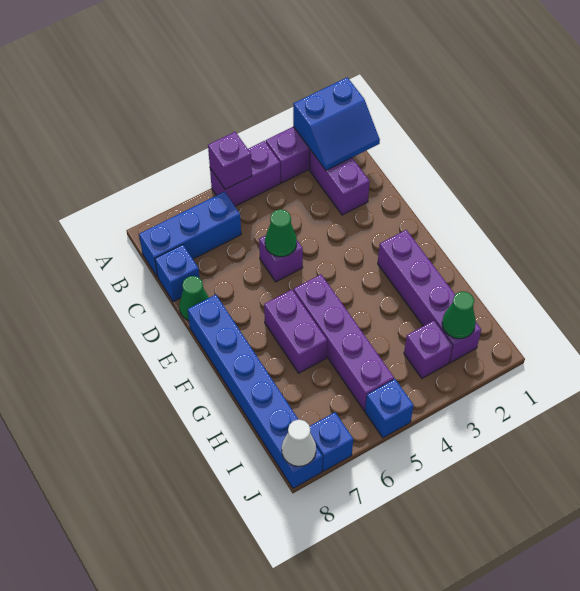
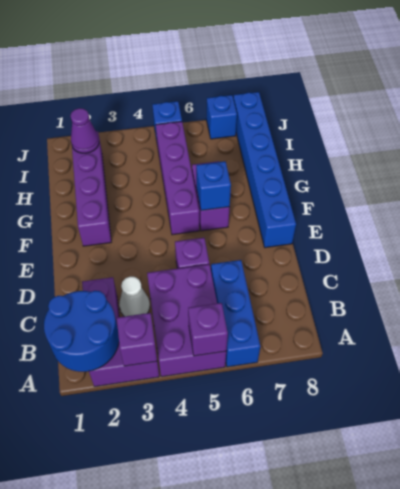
blue slope A1:B2 level 2 top A -> blue round brick A1:B2 level 2
purple brick A4:A5 level 1 -> purple brick A4:C5 level 1
blue brick B6:B8 level 1 -> blue brick A6:C6 level 1
blue brick C8 level 1 -> blue brick F6 level 2
green cone D5 level 2 -> none
green cone D8 level 1 -> none
green cone I2 level 2 -> purple cone I2 level 2
purple brick I3 level 1 -> purple brick A3 level 2
white cone J8 level 2 -> white cone C3 level 1

